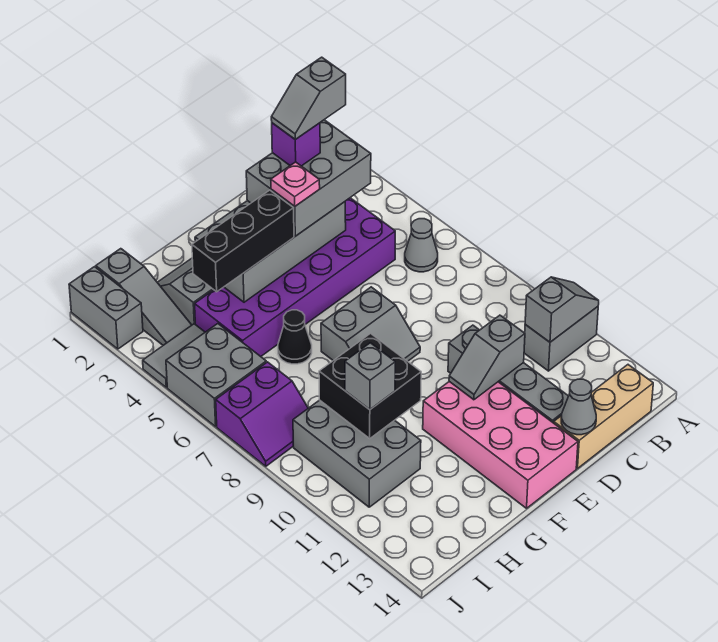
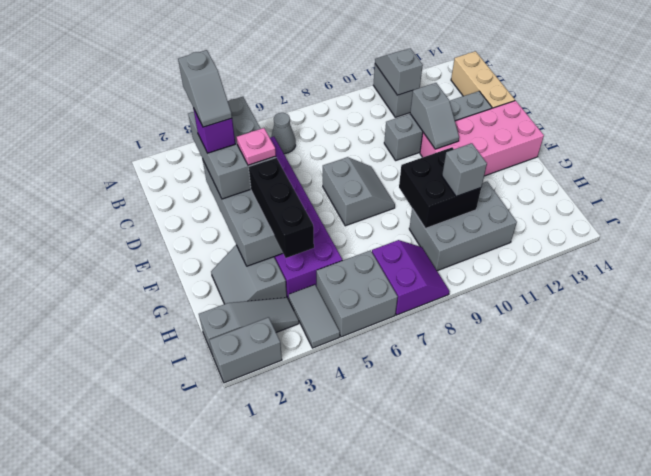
grey cone D14 level 2 -> none
black cone G6 level 1 -> none

